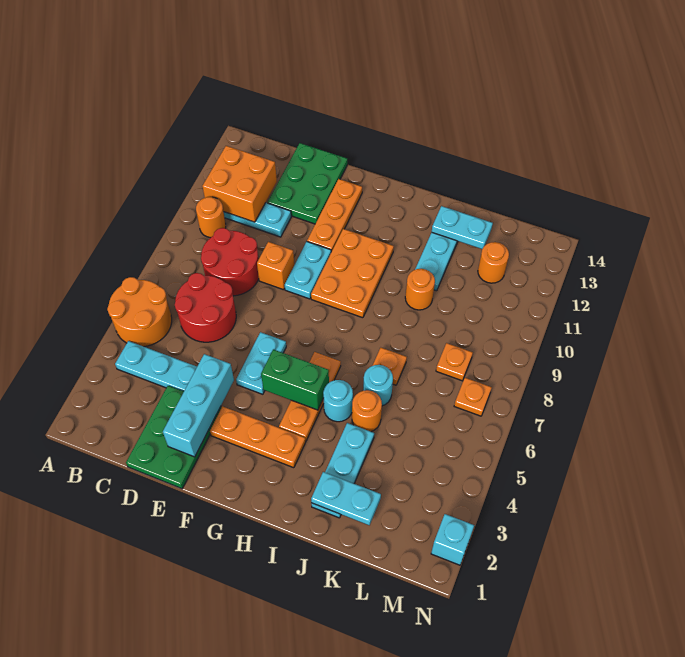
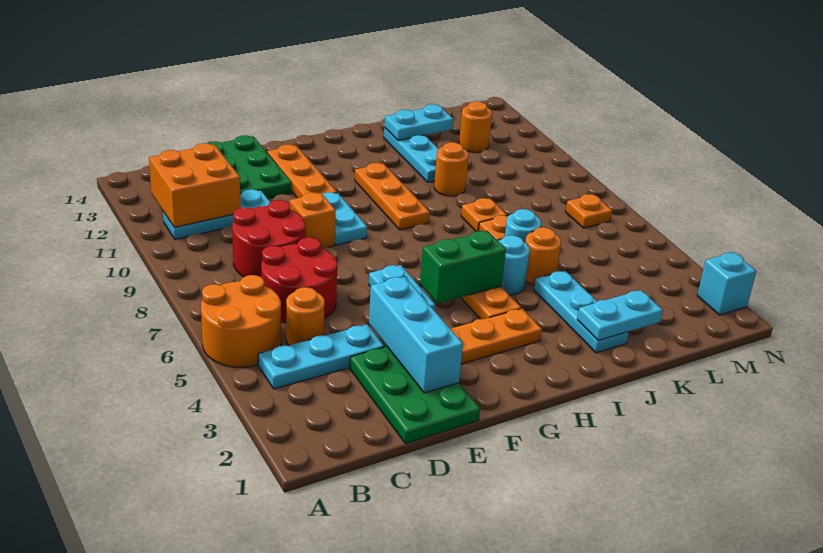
orange round brick B10 level 1 -> orange round brick C5 level 1
orange plate G9:H11 level 1 -> orange plate H9:H11 level 1
orange plate L8 level 1 -> orange plate J8 level 1

